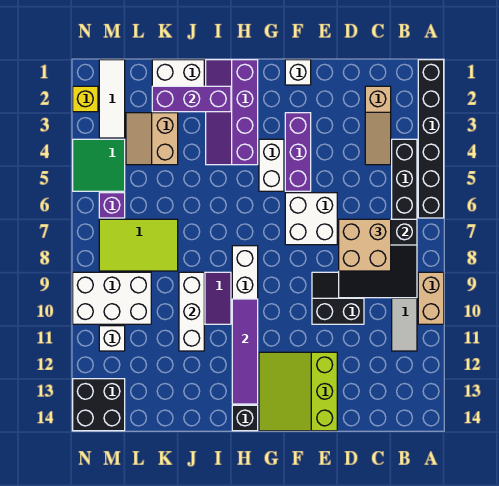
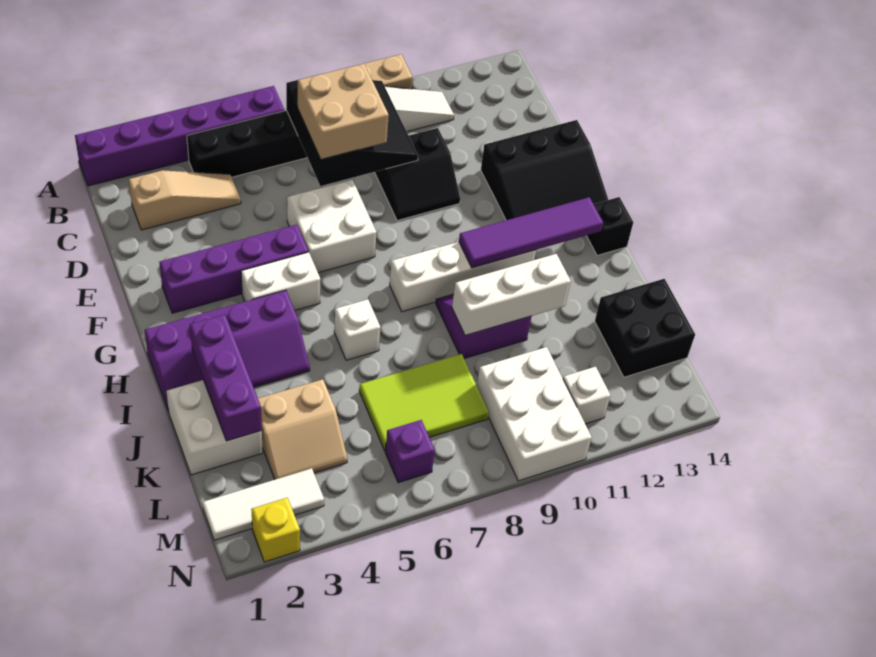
black brick A1:A6 level 1 -> purple brick A1:A6 level 1
black slope D9:E10 level 1 top 10 -> black slope D9:E10 level 1 top D
lime slope E12:G14 level 1 top E -> black slope E12:G14 level 1 top E
white brick F1 level 1 -> white brick I6 level 1
purple brick F3:F5 level 1 -> purple brick F2:F5 level 1
lime tile K7:M8 level 1 -> lime tile K6:L8 level 1
green tile M4:N5 level 1 -> none
black brick M13:N14 level 1 -> black brick K13:L14 level 1

